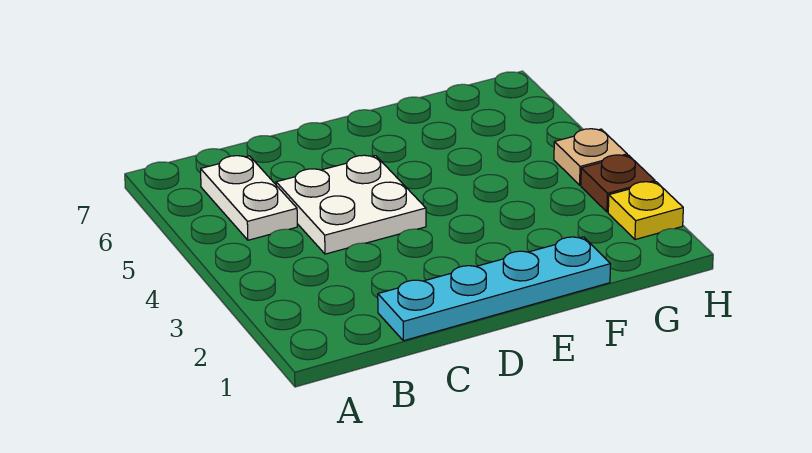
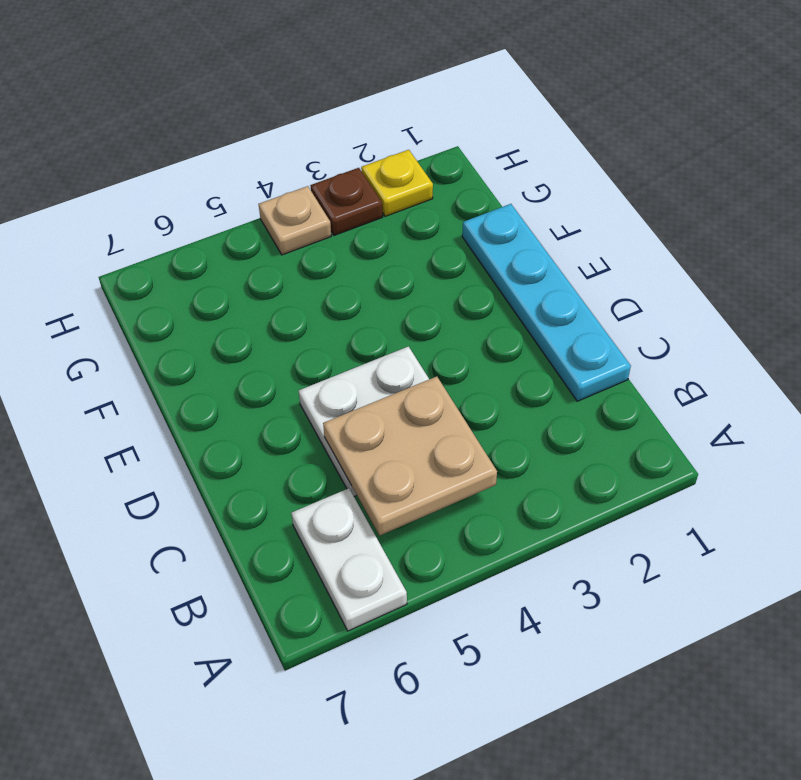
none -> tan plate B4:C5 level 2
white plate B5:B6 level 1 -> white plate A6:B6 level 1

